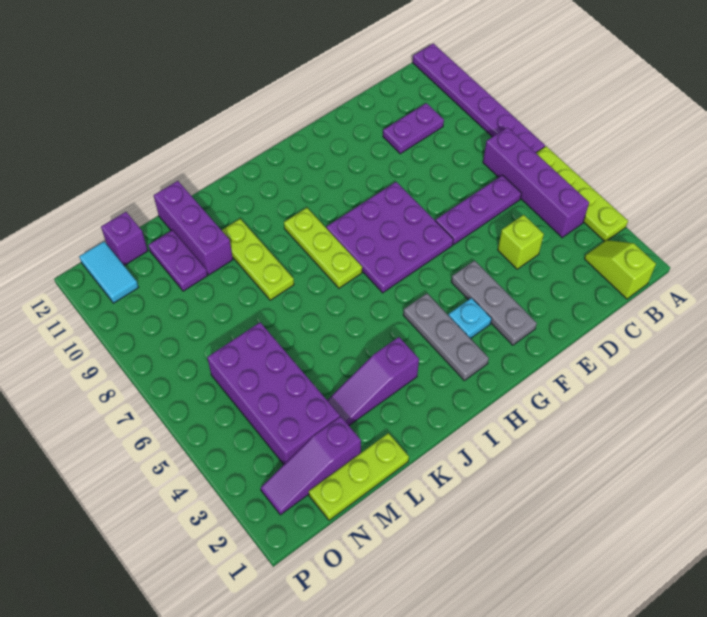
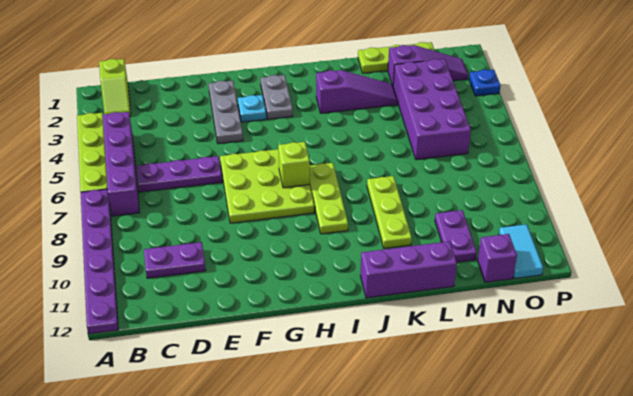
lime brick D4 level 1 -> lime brick H7 level 2
purple plate F6:H8 level 1 -> lime plate F6:H8 level 1
grey plate H2:H4 level 1 -> grey plate H2:H3 level 1
purple brick L10:L12 level 1 -> purple brick J12:L12 level 1
none -> blue plate P3 level 1

